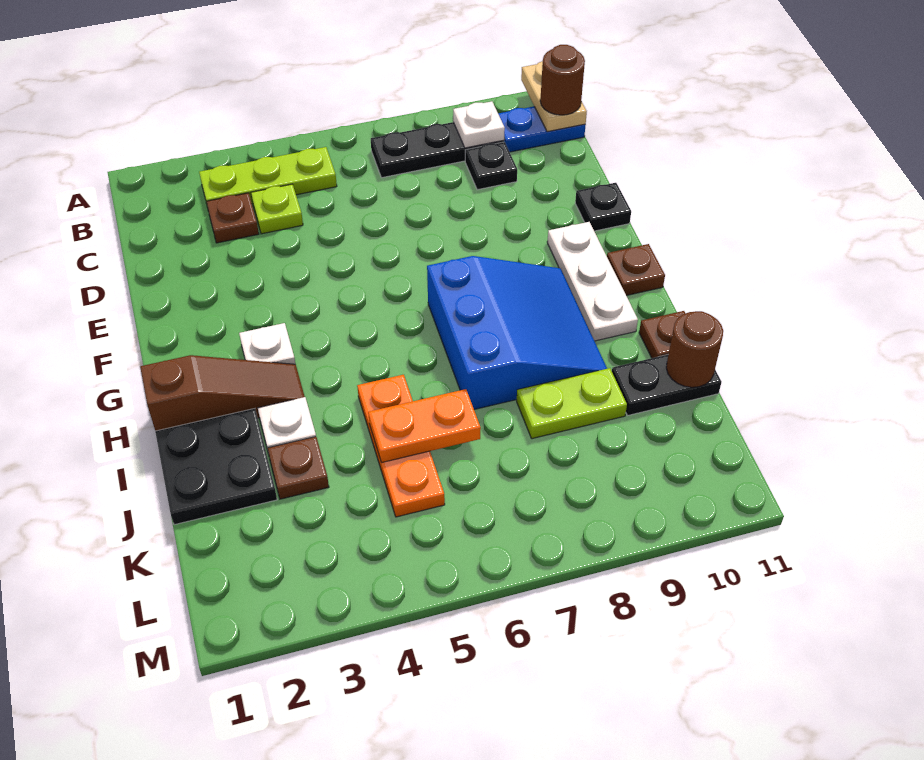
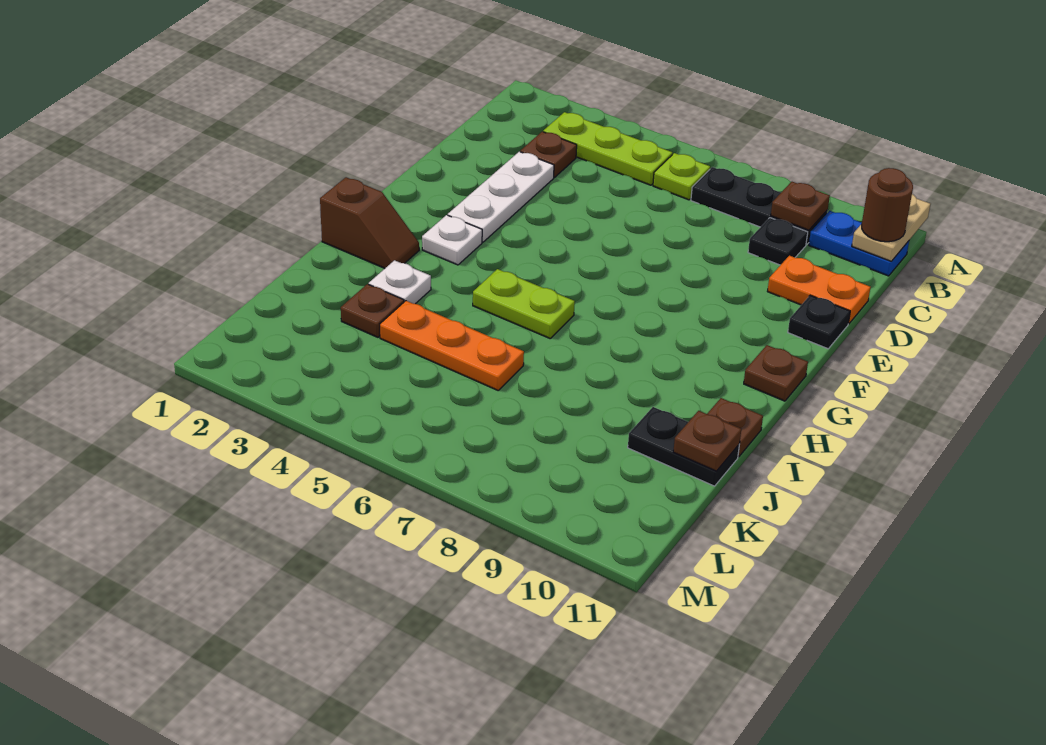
white plate B9 level 2 -> brown plate B9 level 2
lime plate C4 level 1 -> lime plate B6 level 1
white plate F10:H10 level 1 -> white plate D3:F3 level 1
blue slope G7:I9 level 1 top 7 -> none
brown slope H1:H3 level 1 top 1 -> brown slope H1:H2 level 1 top 1
black plate I1:J2 level 1 -> none
orange plate I5:K5 level 1 -> orange plate J4:J6 level 1
orange plate J5:J6 level 2 -> orange plate D10:D11 level 1
lime plate J8:J9 level 1 -> lime plate H5:H6 level 1
brown round brick J11 level 2 -> brown plate J11 level 2

